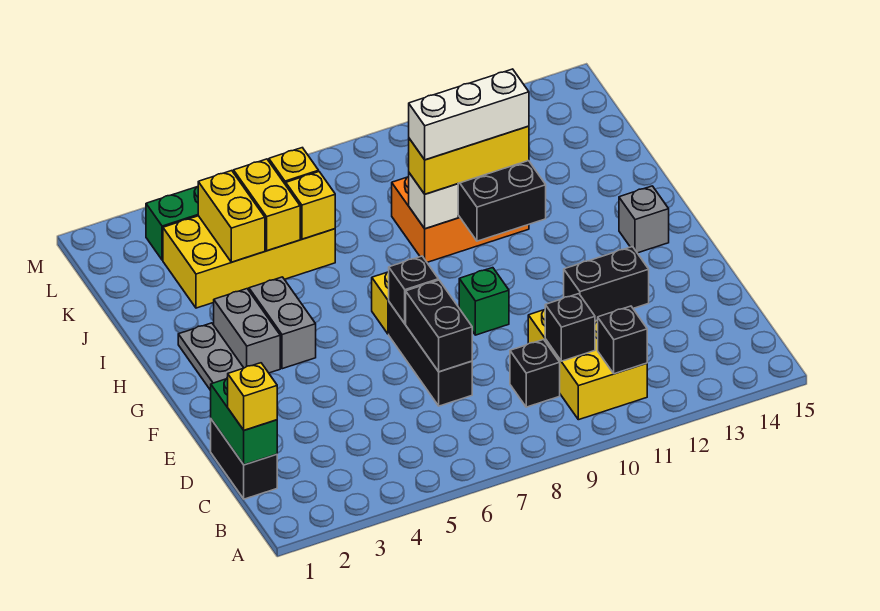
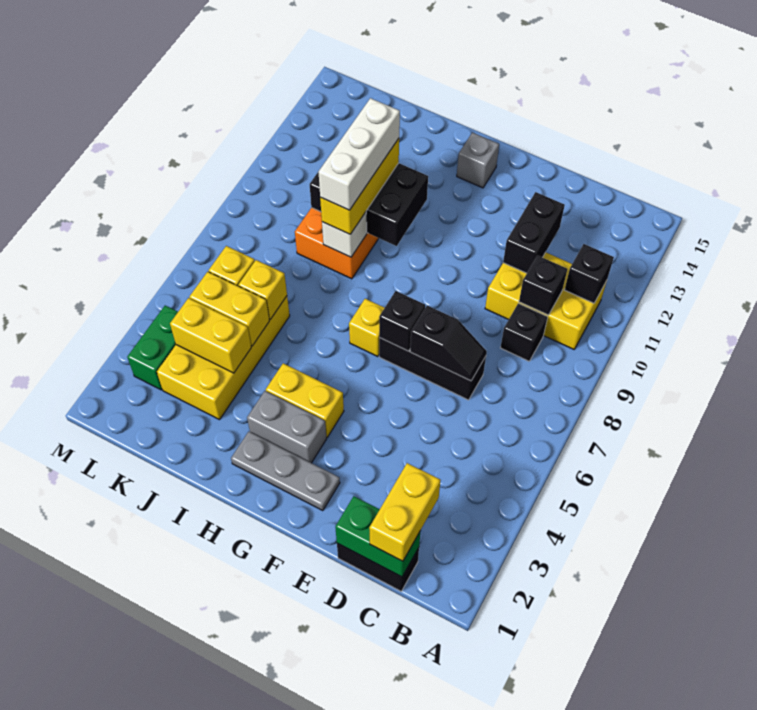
yellow brick C1 level 3 -> yellow brick C1:C2 level 3
black brick D7:E7 level 2 -> black slope D7:E7 level 2 top E
green brick F9 level 1 -> none
grey brick G4:H4 level 1 -> yellow brick G4:H4 level 1

